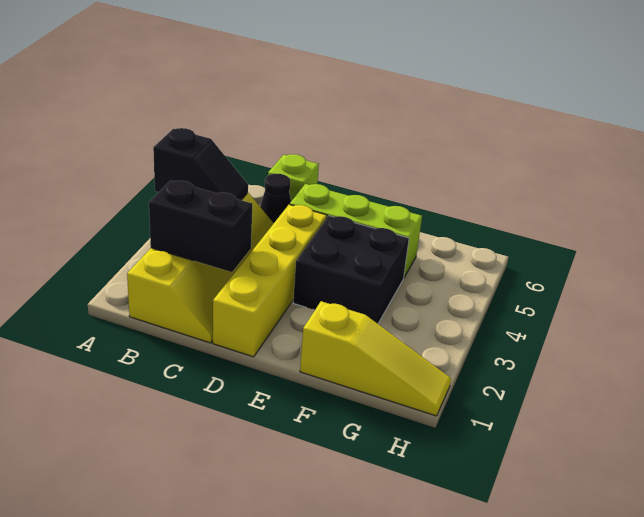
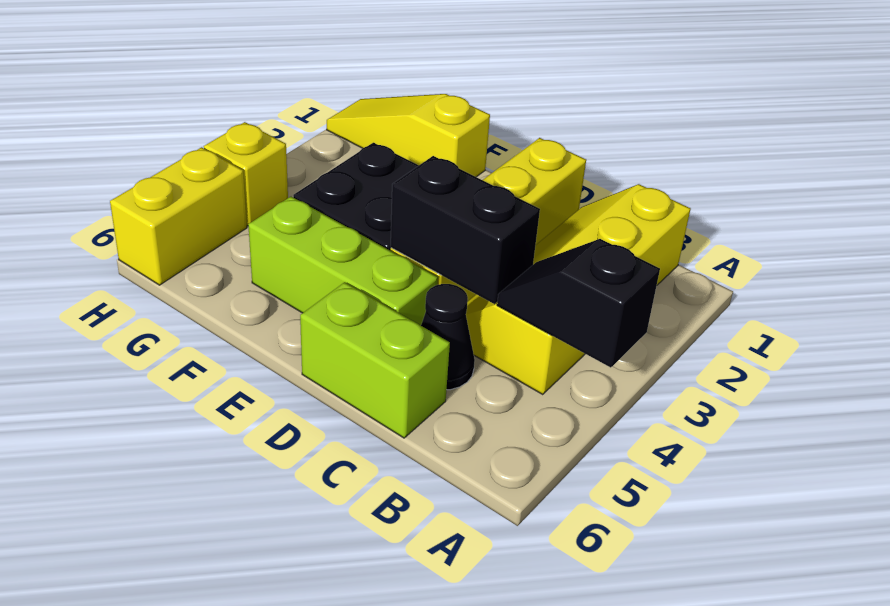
black brick B2:C2 level 2 -> black brick C4:D4 level 2
lime brick C6 level 1 -> lime brick C6:D6 level 1
none -> yellow brick H4 level 1
none -> yellow brick H5:H6 level 1

